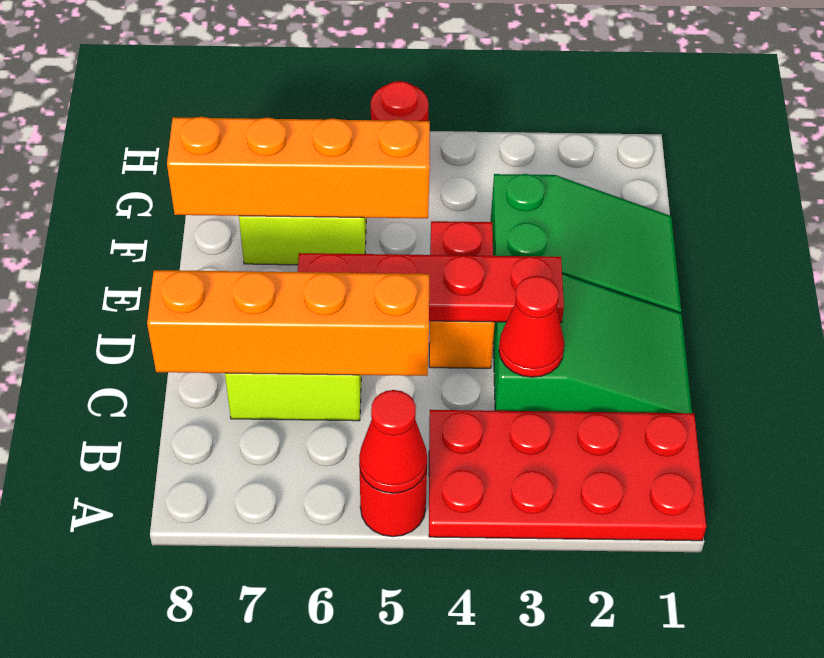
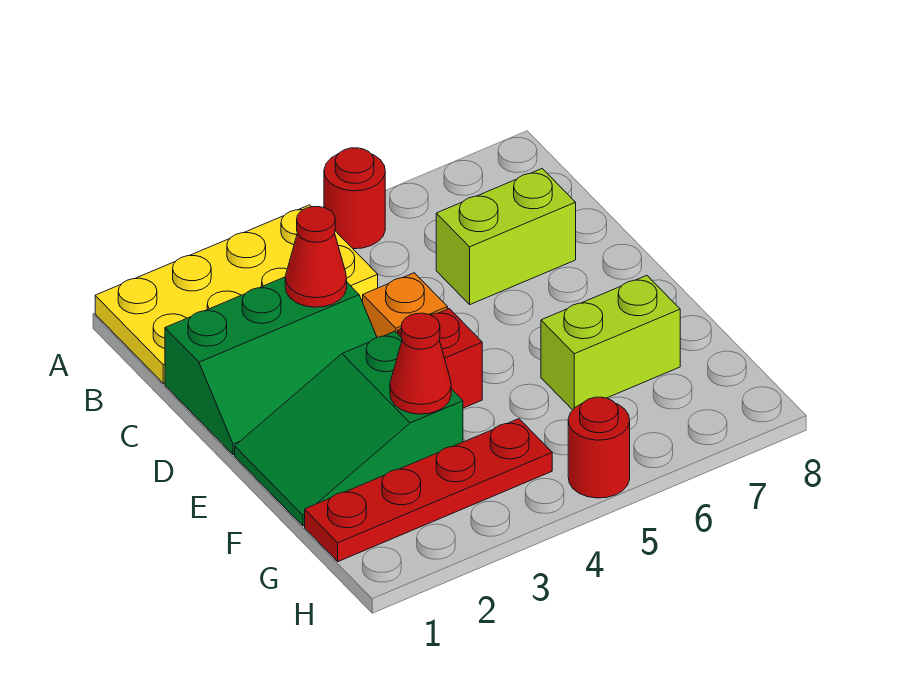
red plate A1:B4 level 1 -> yellow plate A1:B4 level 1
red cone A5 level 2 -> red cone F3 level 2
green slope C1:D3 level 1 top 3 -> green slope C1:D3 level 1 top C
orange brick C5:C8 level 2 -> none
red plate D3:D6 level 2 -> red plate G1:G4 level 1
orange brick F5:F8 level 2 -> none

